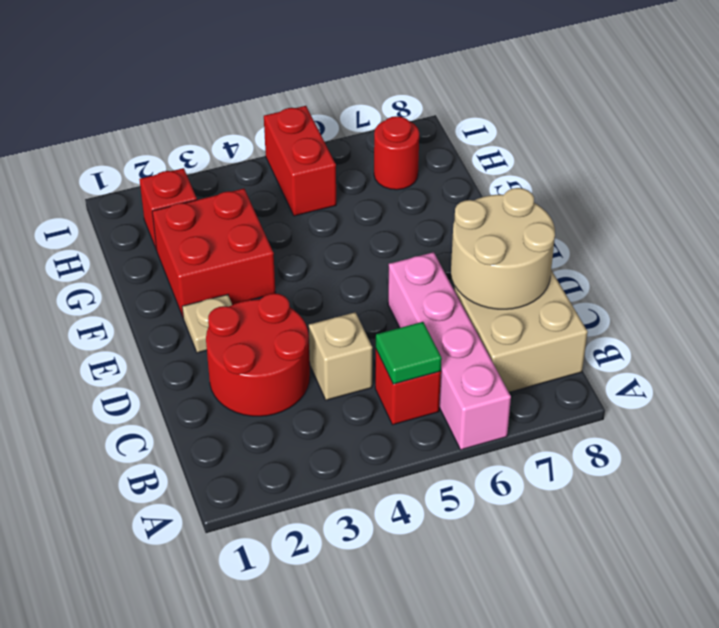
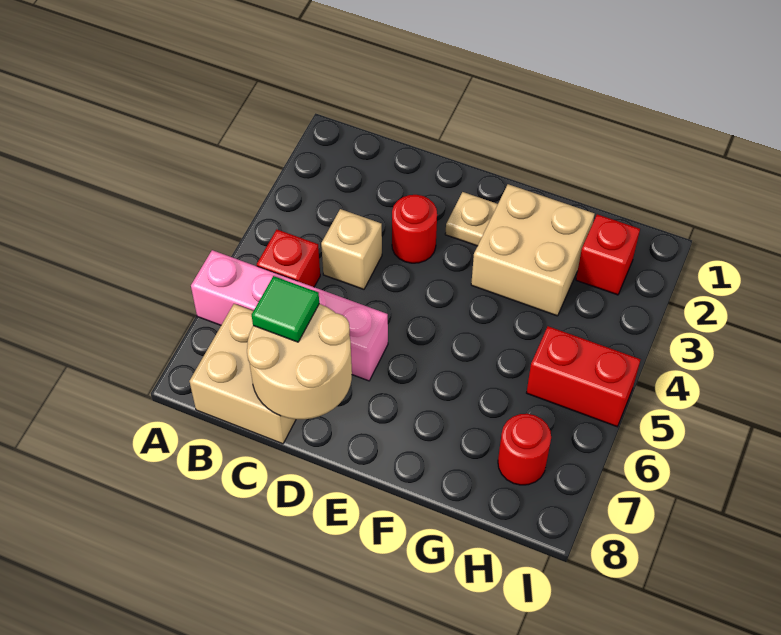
green tile B5 level 2 -> green tile C7 level 3
red round brick C2:D3 level 1 -> red round brick D3 level 1
red brick F2:G3 level 1 -> tan brick F2:G3 level 1

